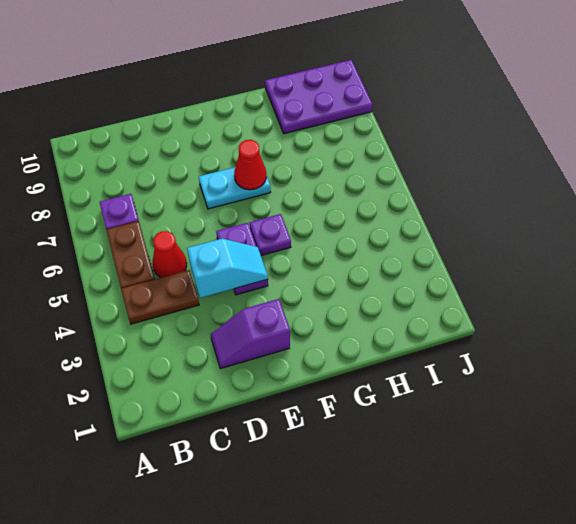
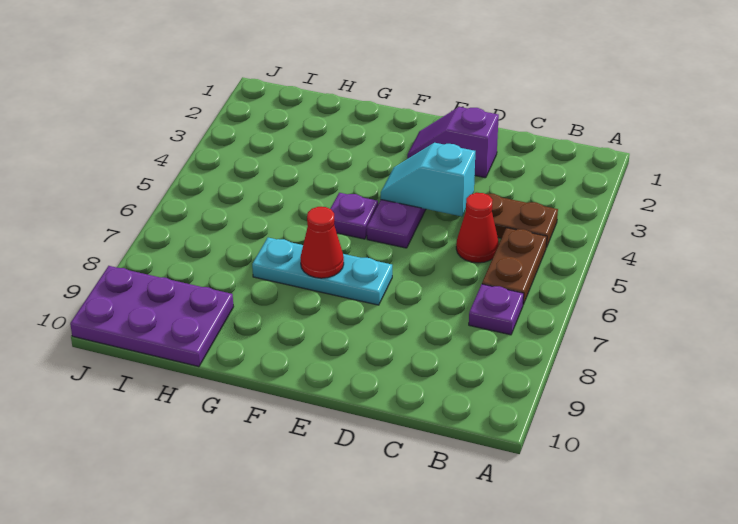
purple slope D2:E2 level 1 top E -> purple slope D2:E2 level 1 top D
cyan plate E7:F7 level 1 -> cyan plate E7:G7 level 1

